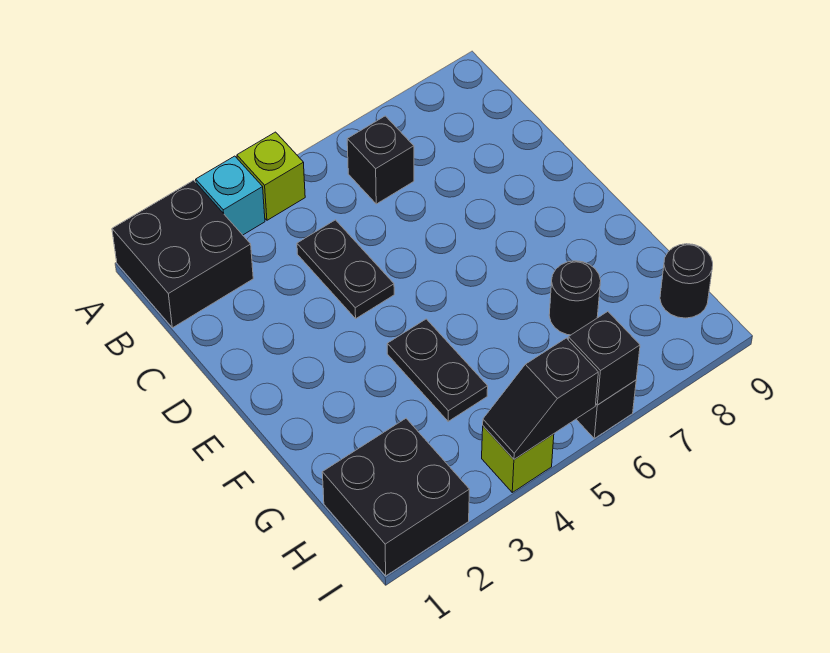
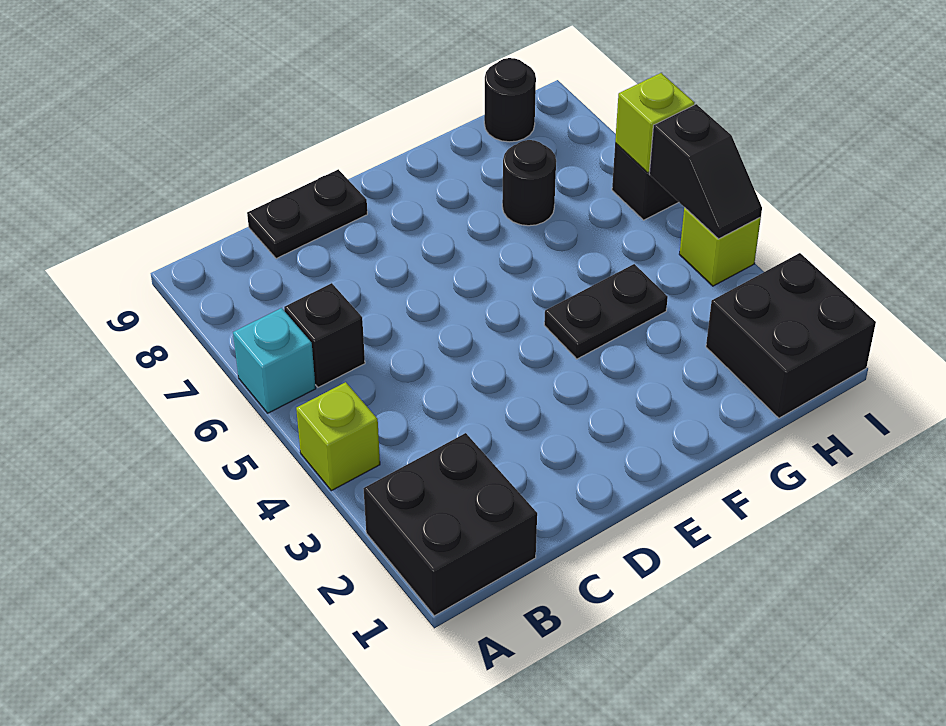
cyan brick A3 level 1 -> cyan brick A6 level 1
black plate C4:D4 level 1 -> black plate C9:D9 level 1
black brick I6 level 2 -> lime brick I6 level 2

